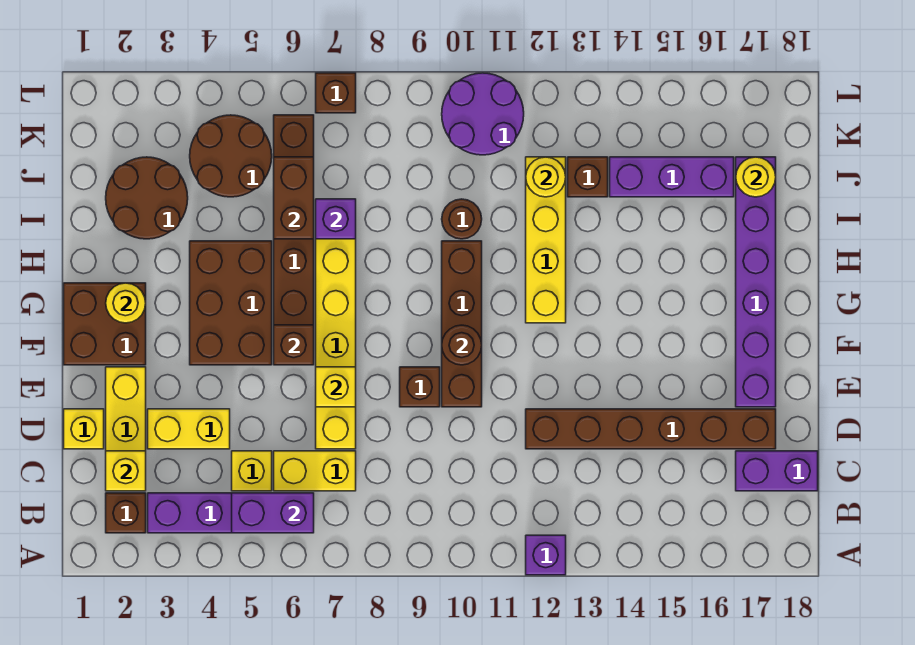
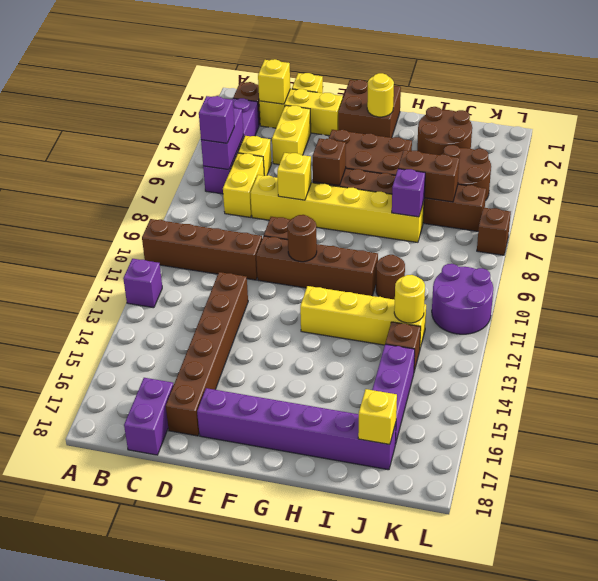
none -> brown brick A10:D10 level 1
none -> purple brick B6 level 3
yellow round brick J17 level 2 -> yellow brick J17 level 2

